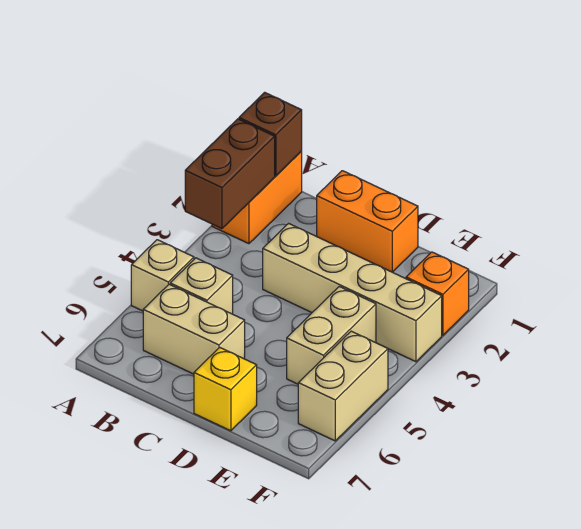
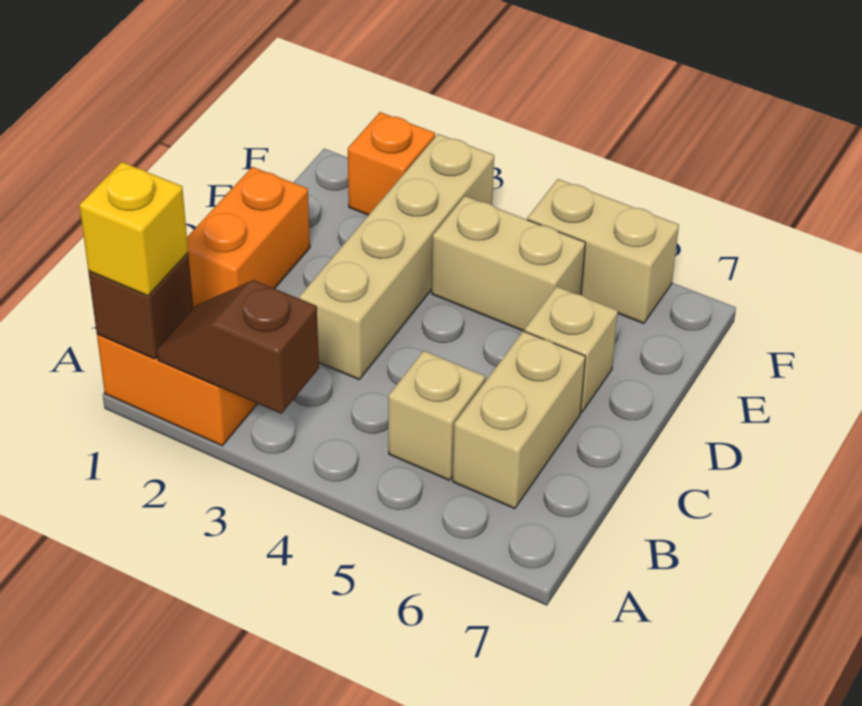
brown brick A2:A3 level 2 -> brown slope A2:A3 level 2 top 3
tan brick A5 level 1 -> tan brick D6 level 1
yellow brick D7 level 1 -> yellow brick A1 level 3

